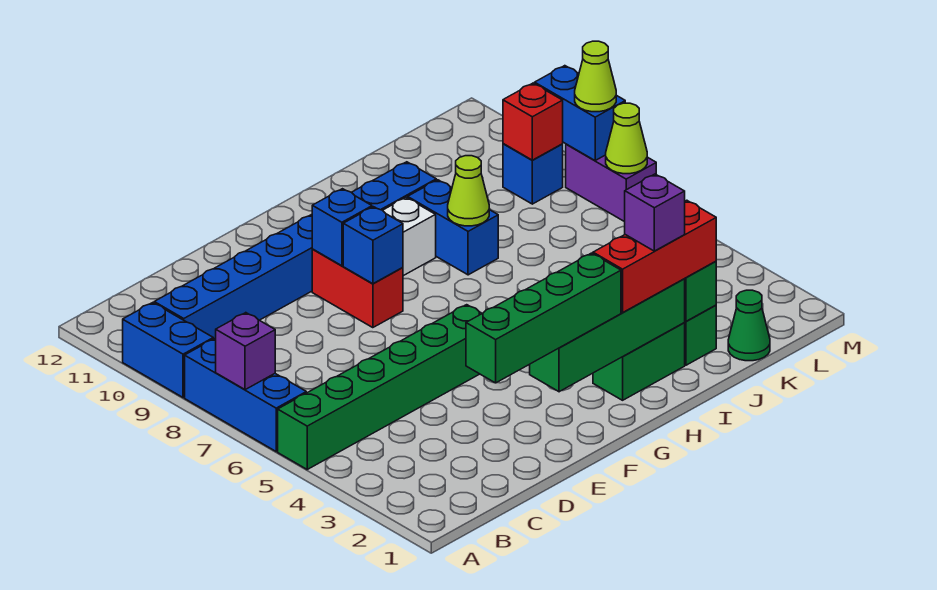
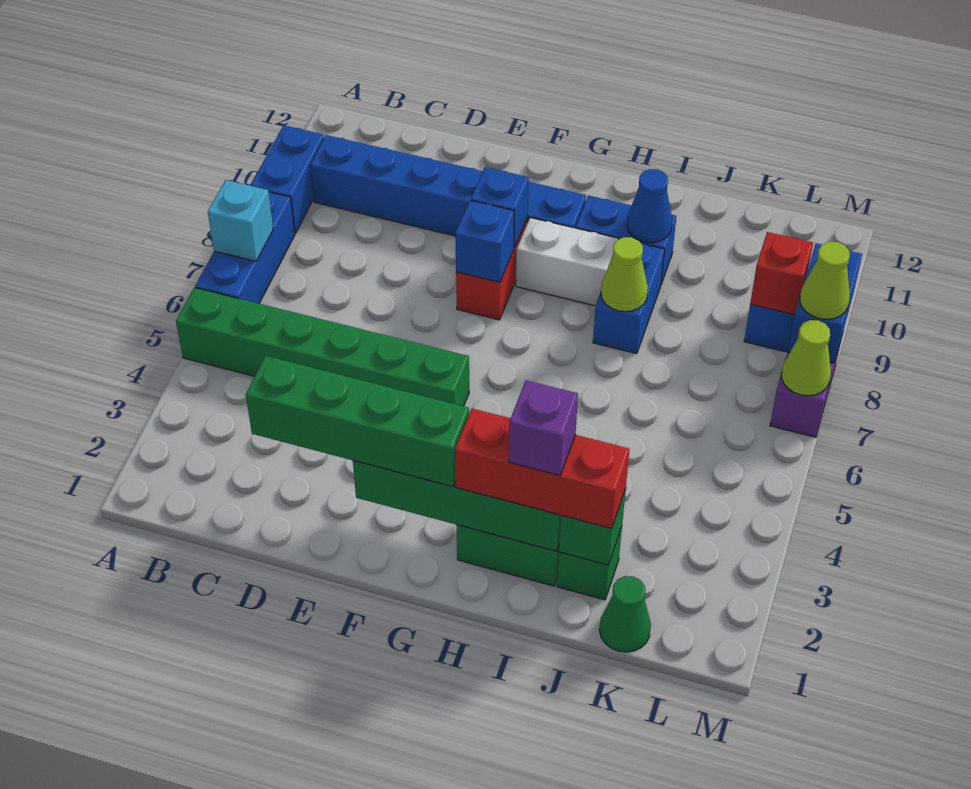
purple brick A7 level 2 -> cyan brick A7 level 2
none -> blue cone I10 level 2

